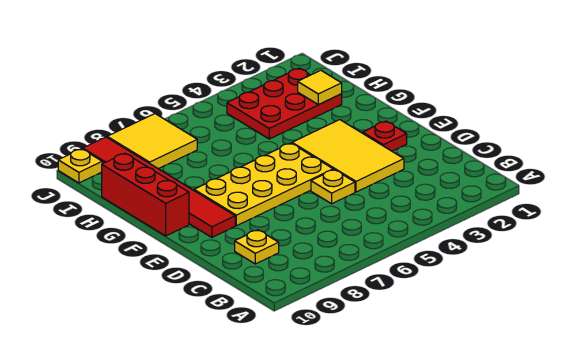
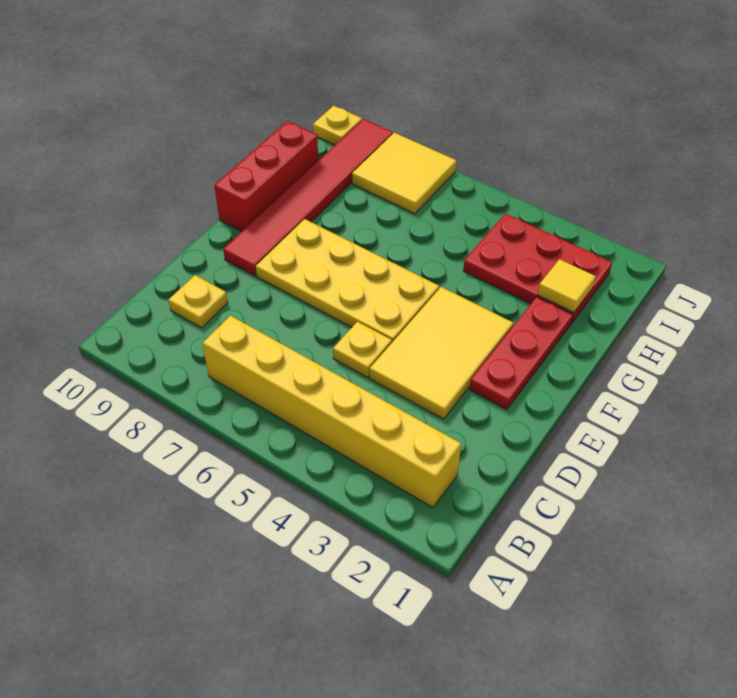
none -> yellow brick B2:B7 level 1
red plate E2 level 1 -> red plate E2:G2 level 1

